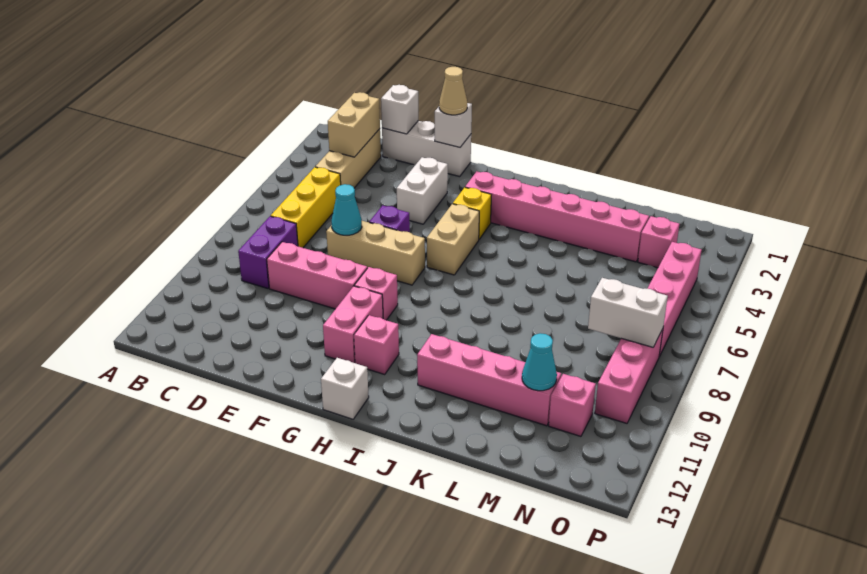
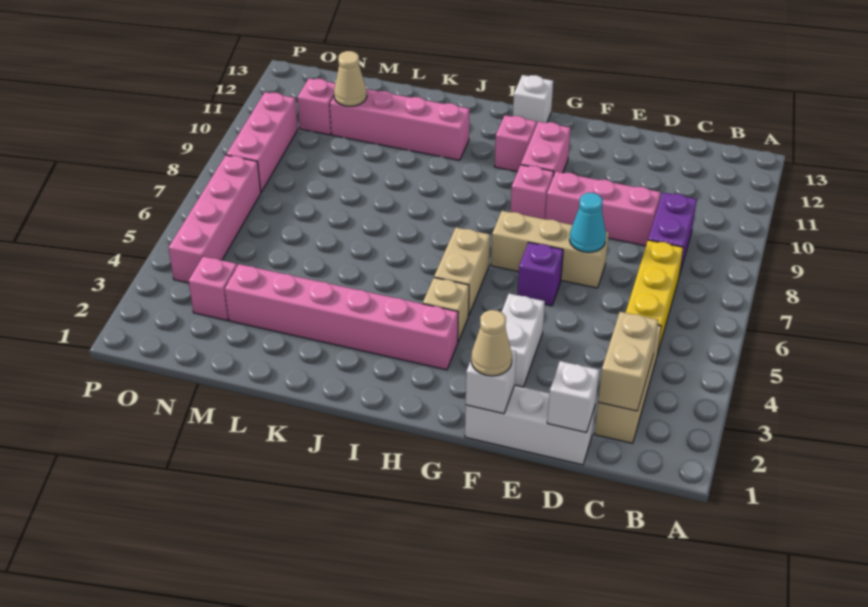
yellow brick H4 level 1 -> tan brick H4 level 1
cyan cone M11 level 2 -> tan cone M11 level 2
white brick N8:O8 level 2 -> none

